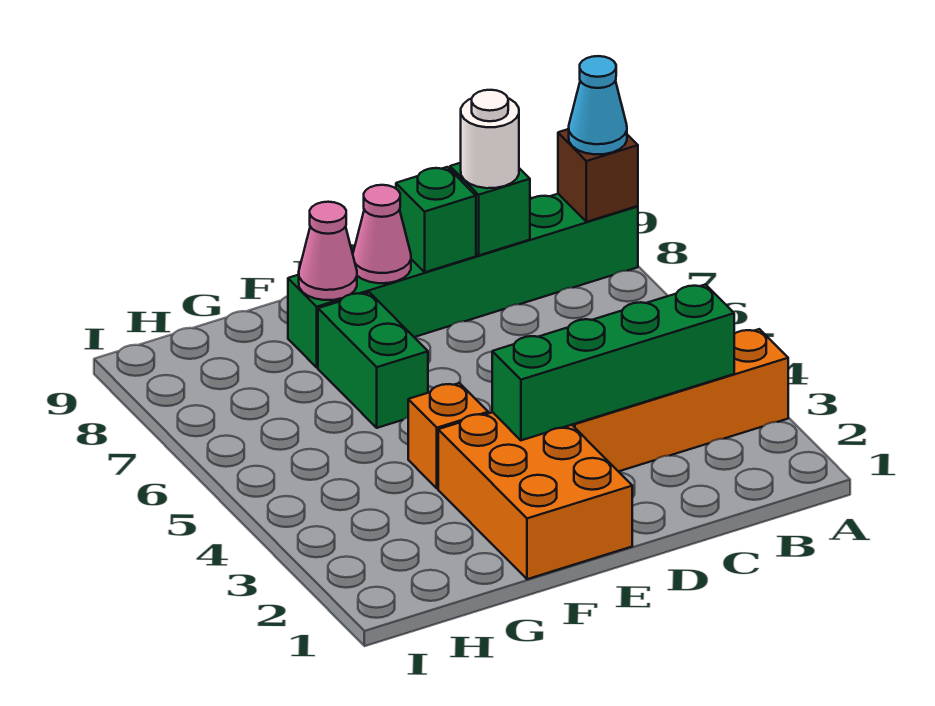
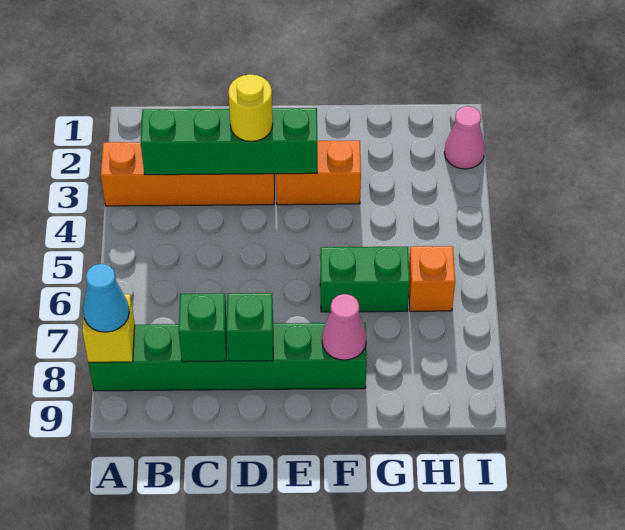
brown brick A8 level 2 -> yellow brick A8 level 2
white round brick C8 level 3 -> none
none -> yellow round brick D3 level 3
orange brick E1:F3 level 1 -> orange brick E3:F3 level 1
pink cone E8 level 2 -> pink cone I2 level 1
orange brick F4 level 1 -> orange brick H6 level 1
green brick F6:F7 level 1 -> green brick F6:G6 level 1

